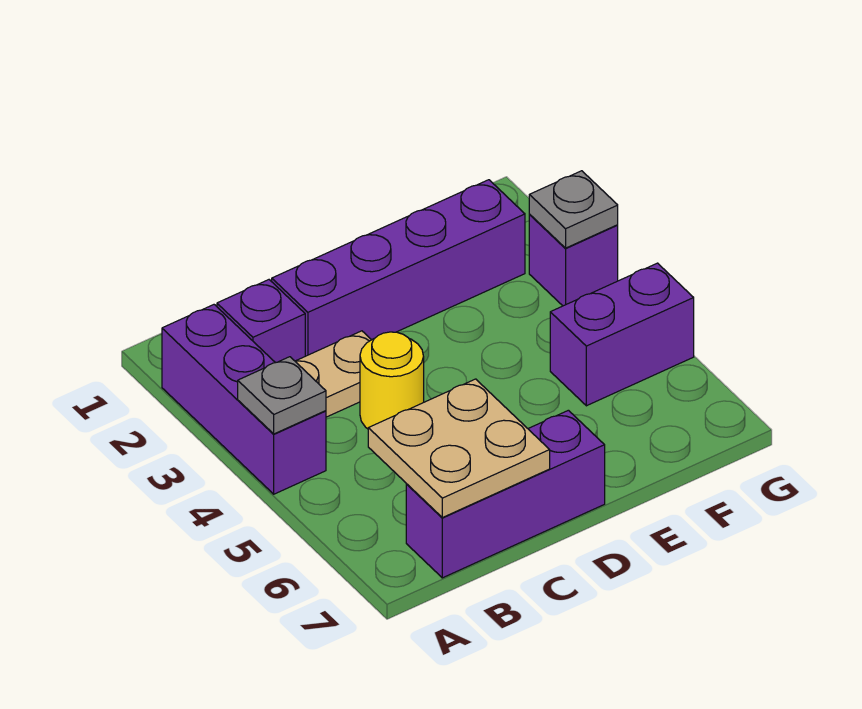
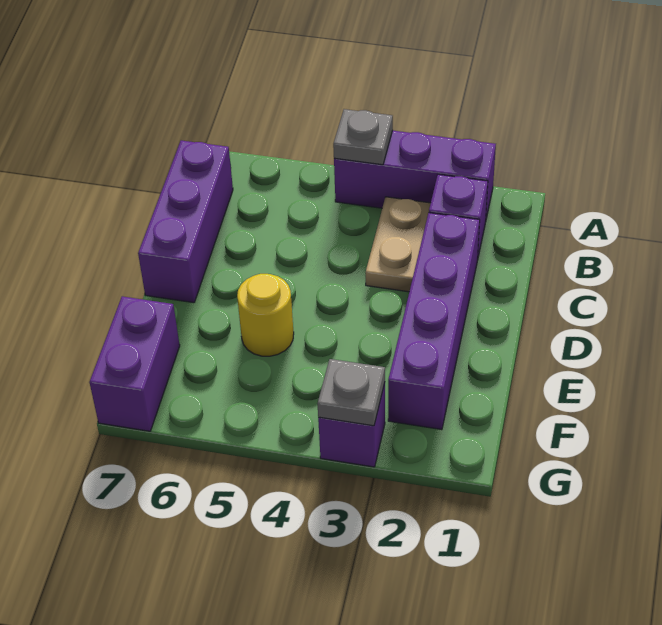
tan plate B6:C7 level 2 -> none
yellow round brick C4 level 1 -> yellow round brick E5 level 1
purple brick F5:G5 level 1 -> purple brick F7:G7 level 1

